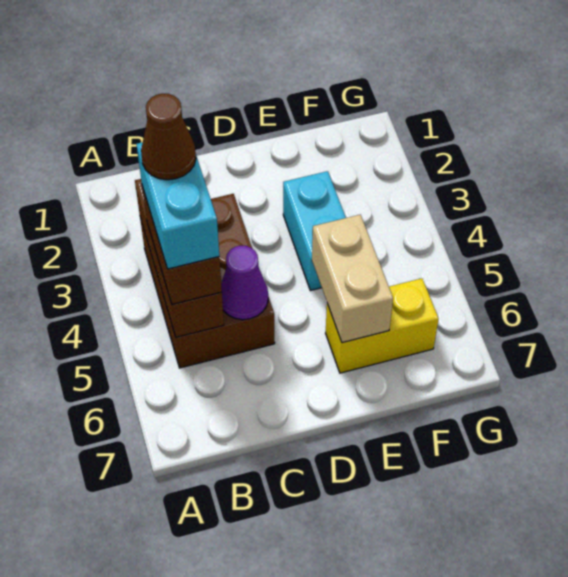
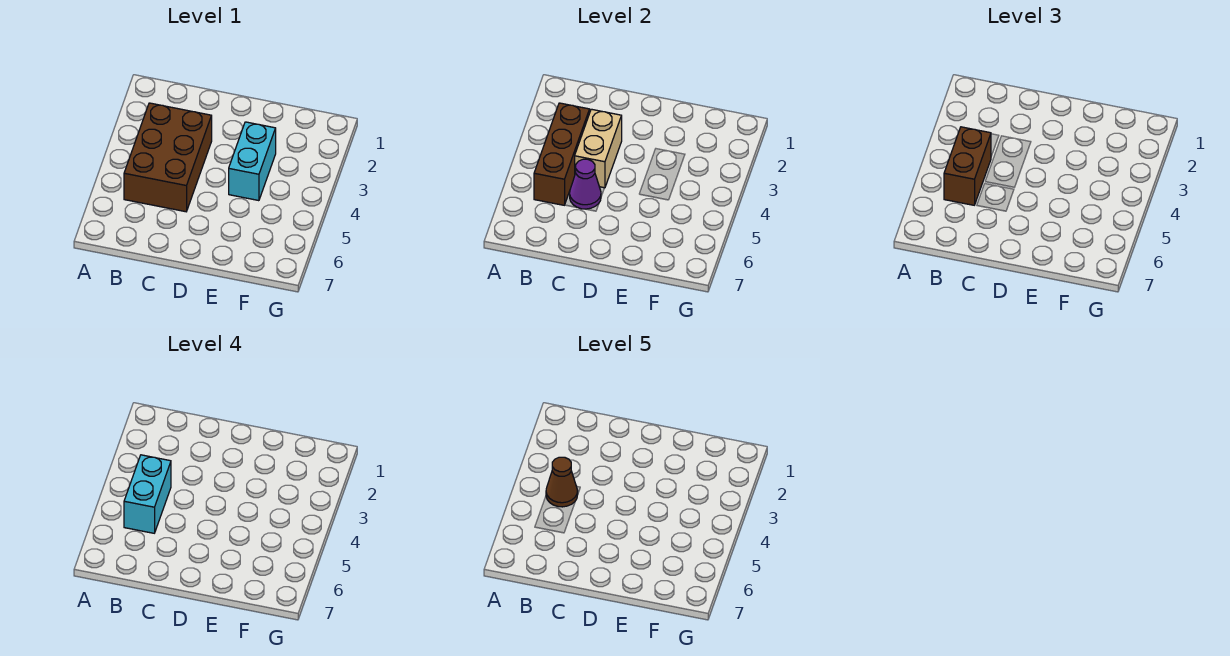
tan brick E5:E6 level 2 -> tan brick C3:C4 level 2
yellow brick E6:F6 level 1 -> none

